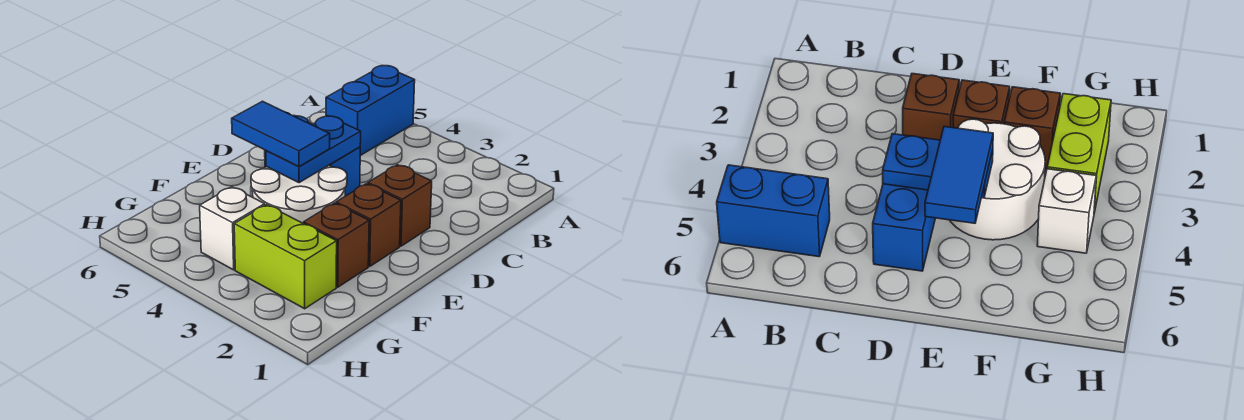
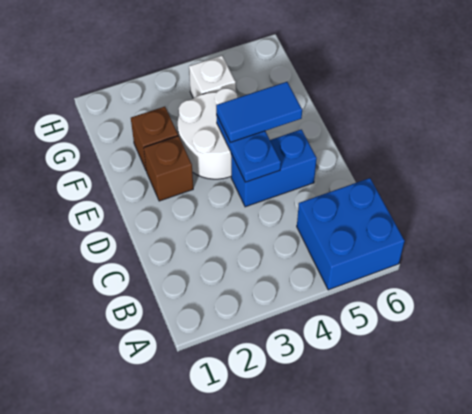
blue brick A5:B5 level 1 -> blue brick A5:B6 level 1
brown brick D2 level 1 -> none
lime brick G2:G3 level 1 -> none

